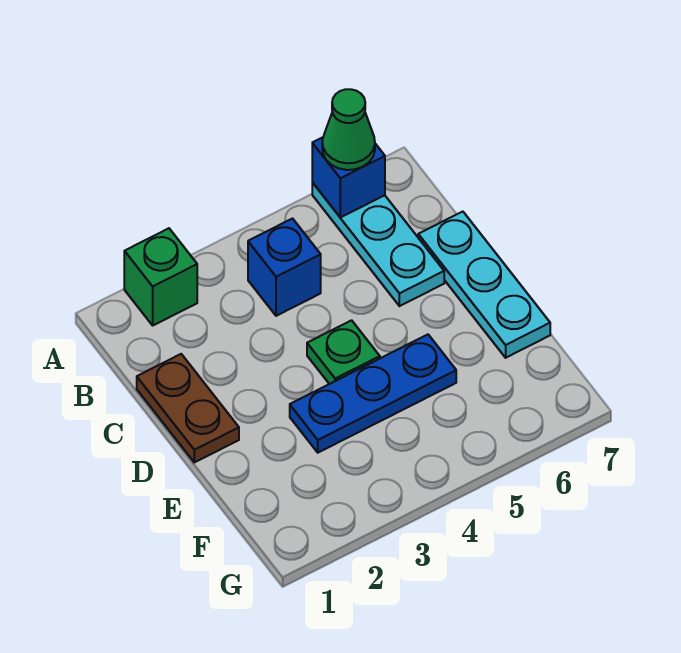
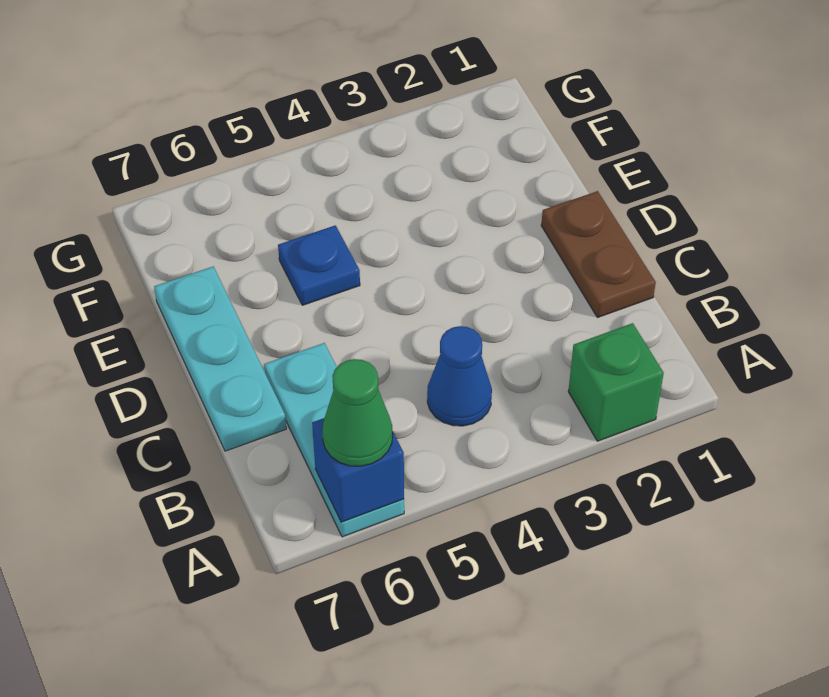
blue brick B4 level 1 -> blue cone B4 level 1
green plate D4 level 1 -> none
blue plate E3:E5 level 1 -> blue plate E5 level 1

